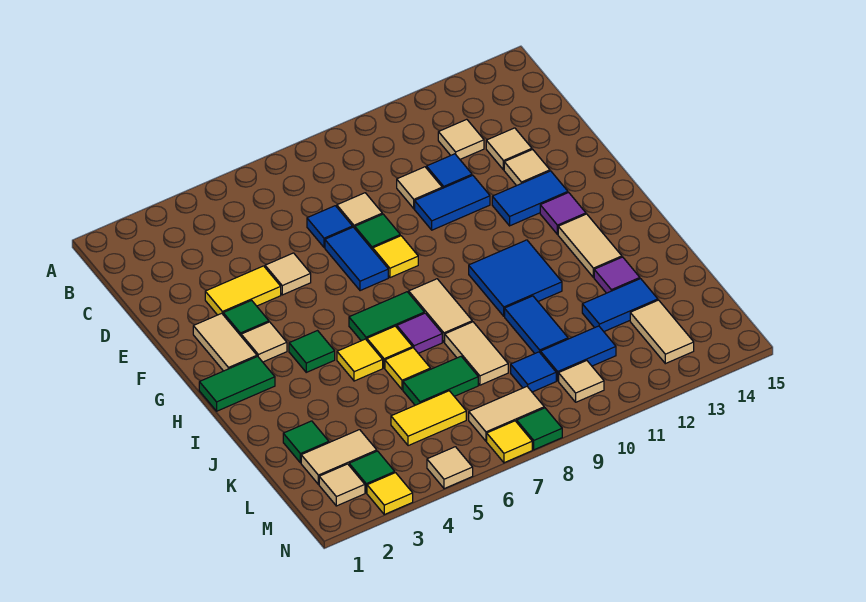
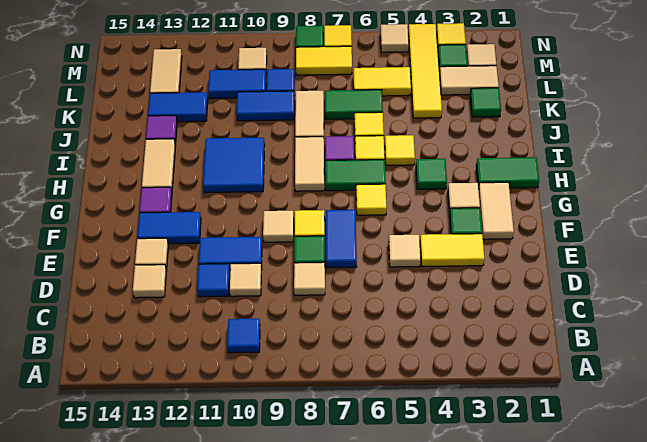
tan tile C12 level 1 -> tan tile F9 level 1
blue tile D7 level 1 -> blue tile B10 level 1
none -> yellow tile G6 level 1
blue tile J10:K10 level 1 -> blue tile K9:K10 level 1
none -> yellow tile K4:N4 level 1
tan tile M7:M8 level 1 -> yellow tile M7:M8 level 1

